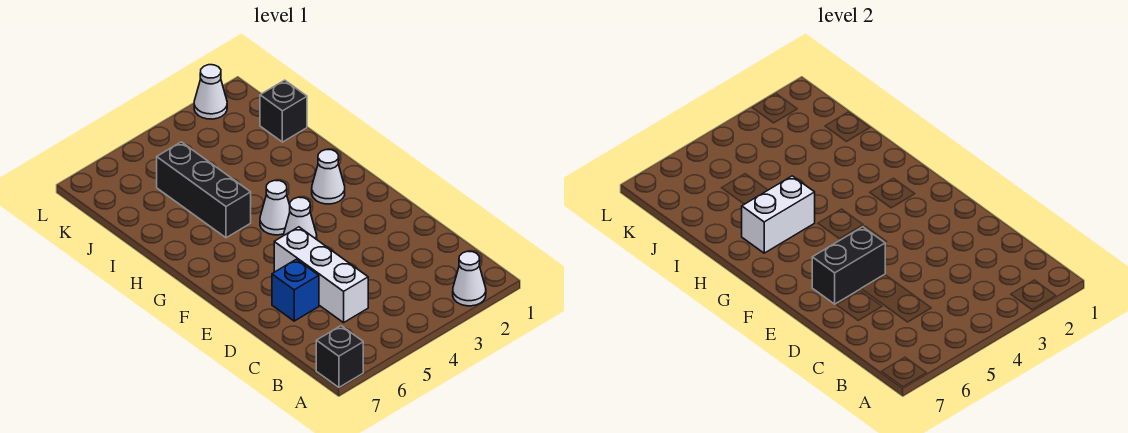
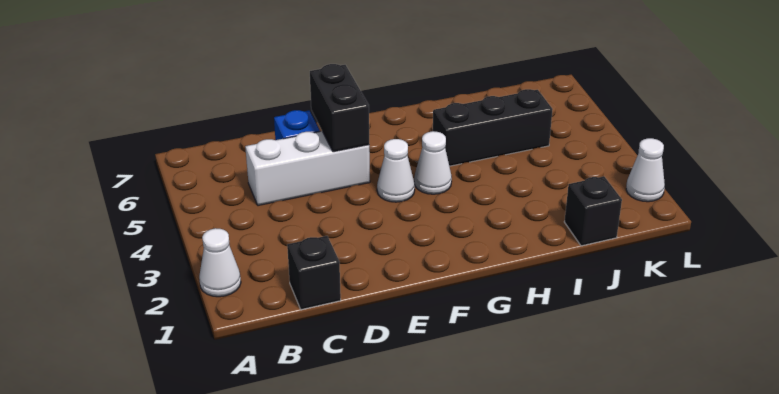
black brick A7 level 1 -> black brick C1 level 1
white cone G2 level 1 -> none
white brick H5:H6 level 2 -> none

